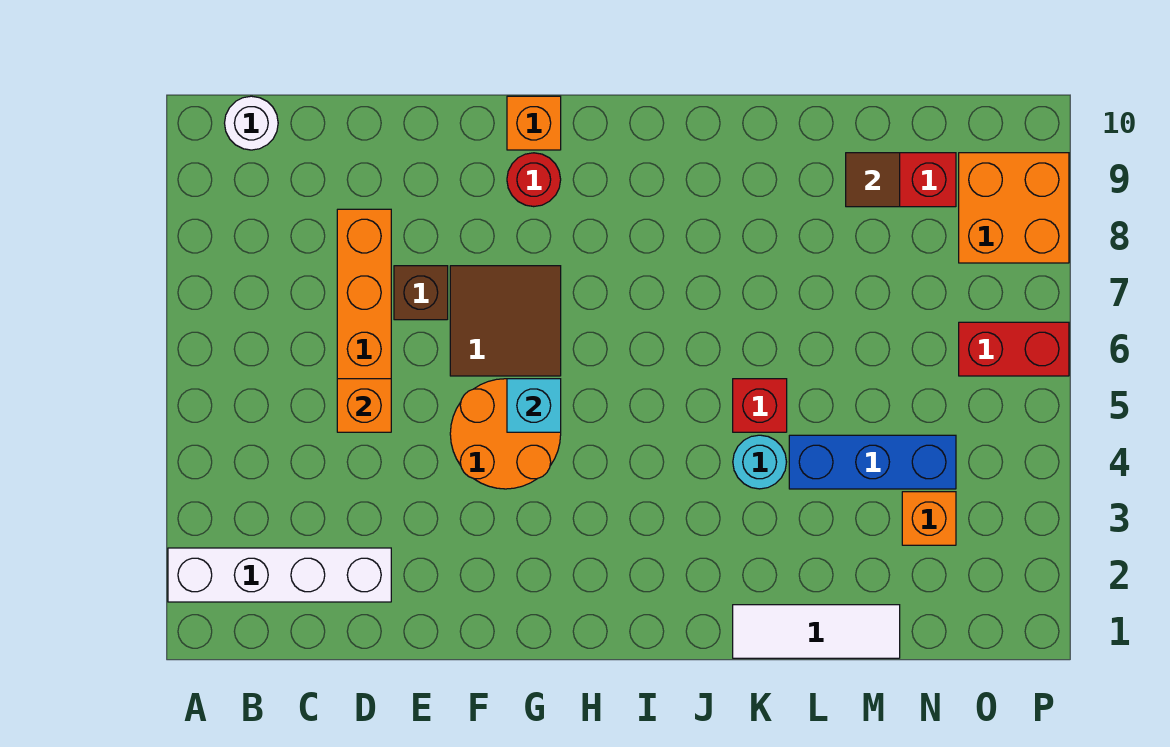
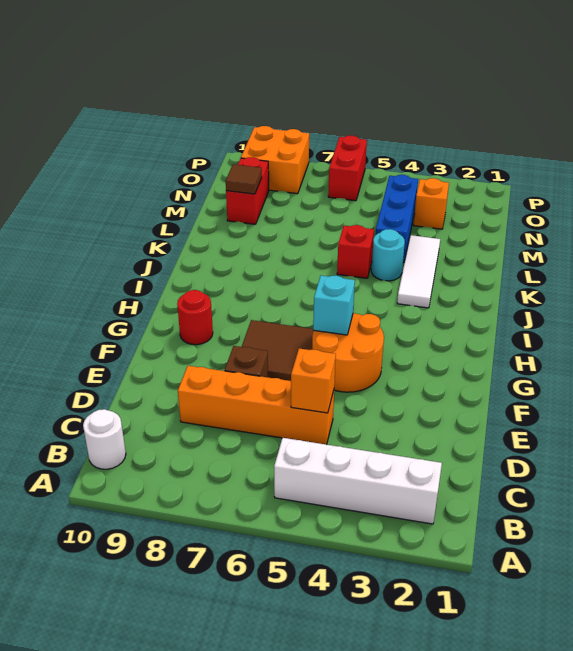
white brick A2:D2 level 1 -> white brick B2:B5 level 1
orange brick G10 level 1 -> none
white tile K1:M1 level 1 -> white tile J3:L3 level 1

